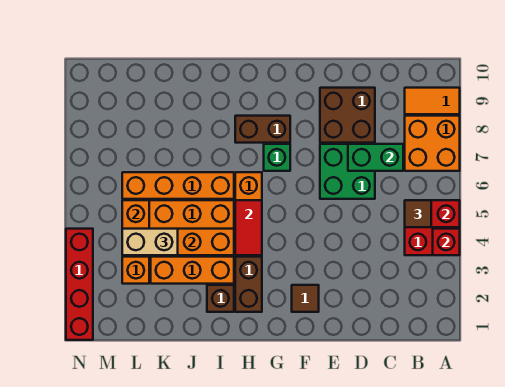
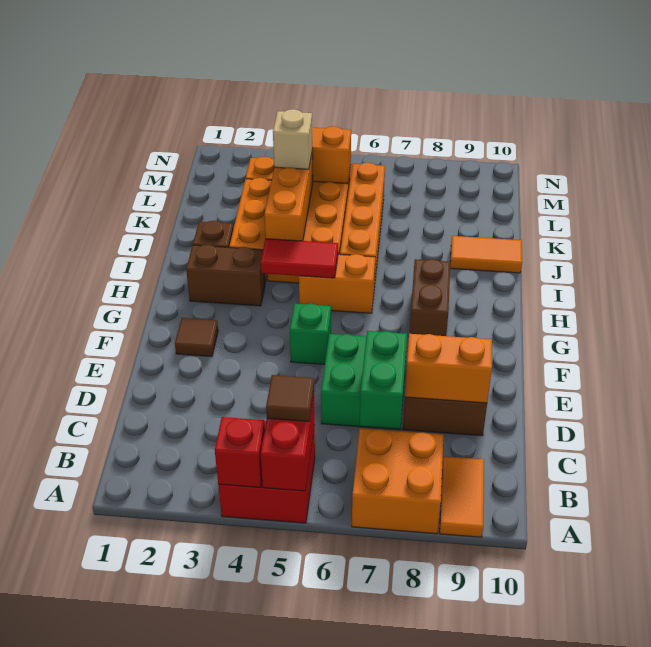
none -> orange brick D8:D9 level 2
green brick G7 level 1 -> green brick F5 level 1
none -> orange tile J9:J10 level 1
tan brick K4:L4 level 3 -> tan brick K4 level 3
red brick N1:N4 level 1 -> none

